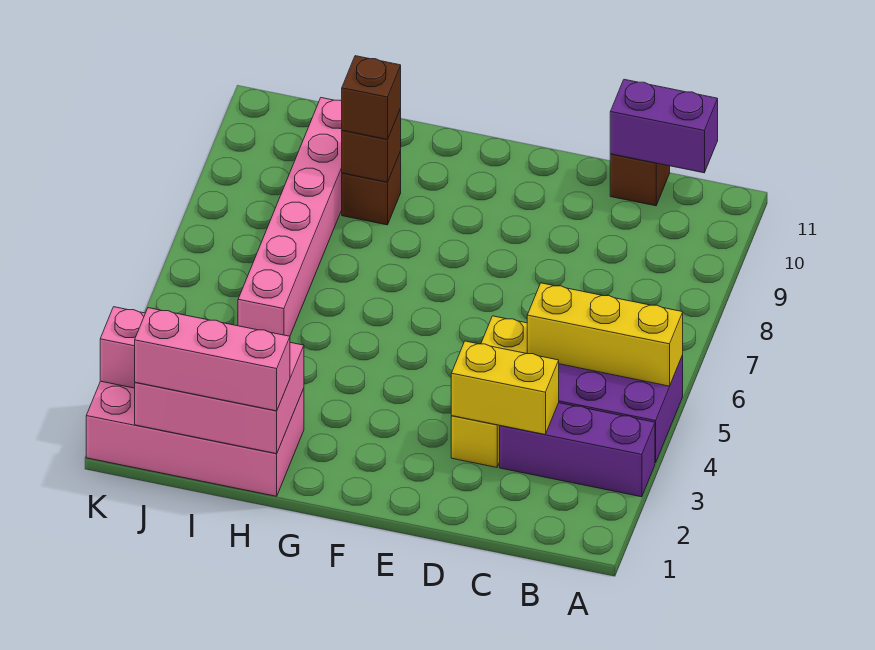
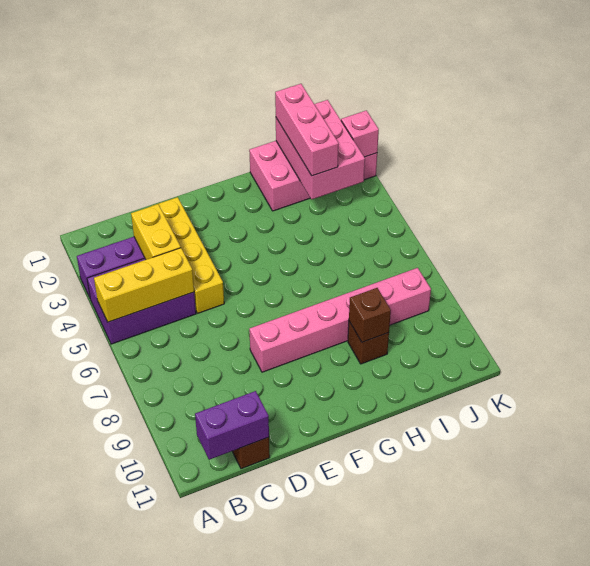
yellow brick C3:D3 level 2 -> yellow brick C3:C4 level 2
yellow brick D3:D5 level 1 -> yellow brick D2:D5 level 1
pink brick H1:J2 level 2 -> pink brick I1:J3 level 2
pink brick H1:J1 level 3 -> pink brick I1:I3 level 3
brown brick H9 level 3 -> none
pink brick I5:I10 level 1 -> pink brick E8:J8 level 1

